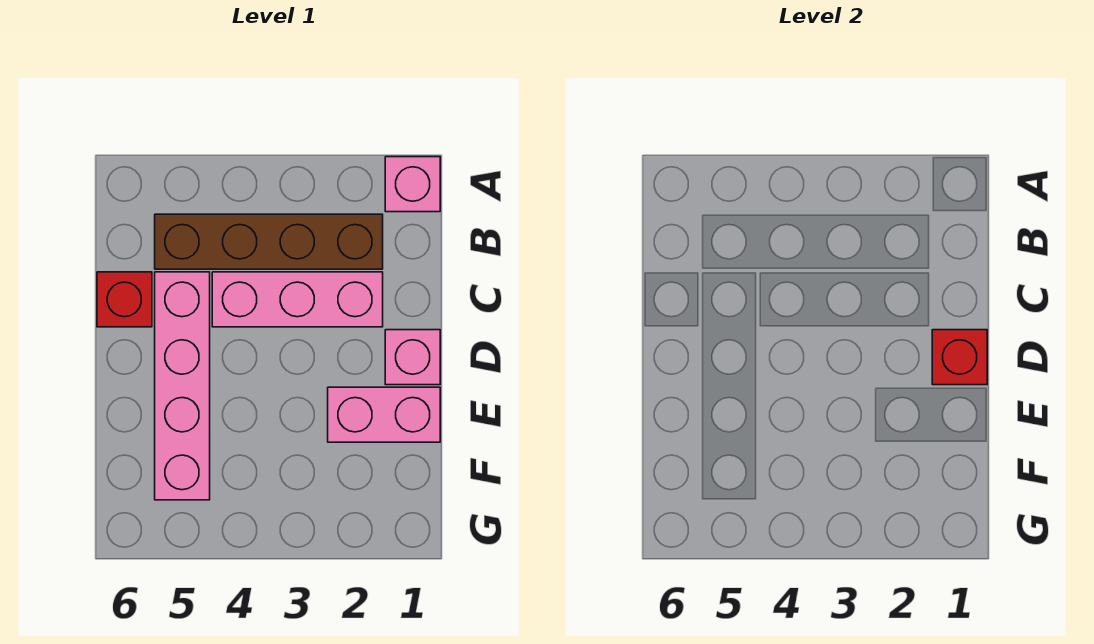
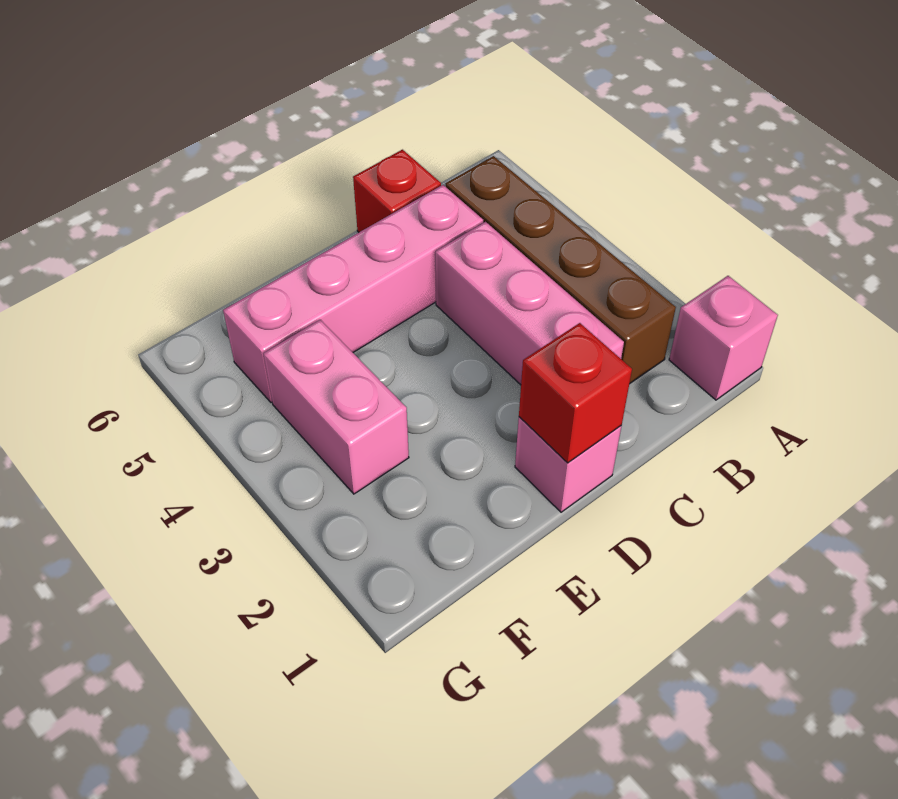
pink brick E1:E2 level 1 -> pink brick F3:F4 level 1

